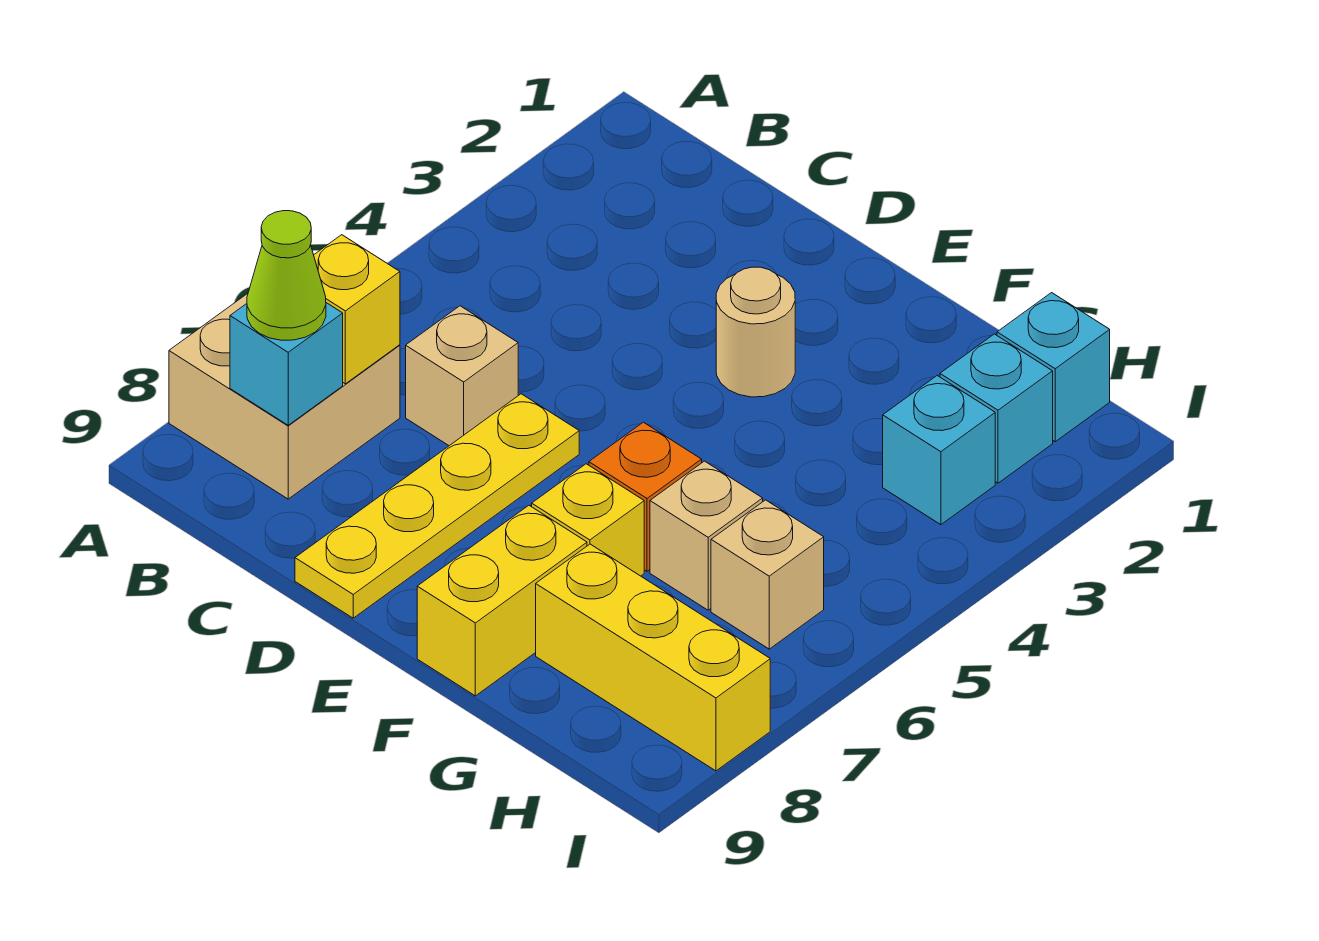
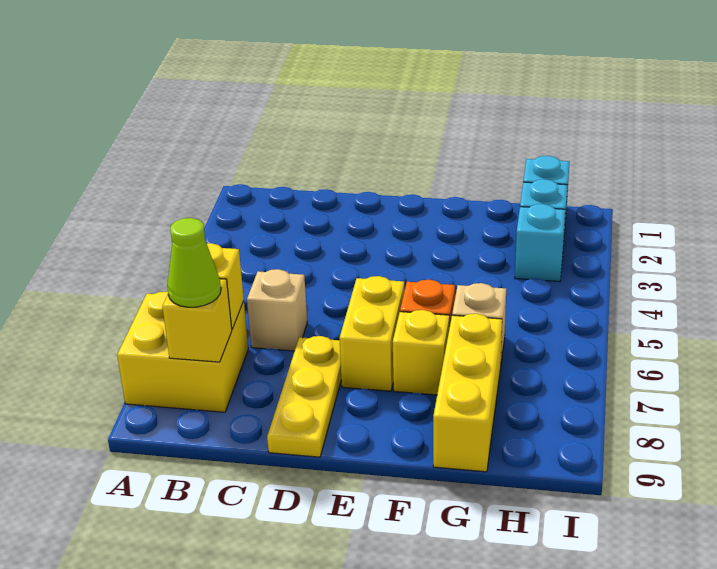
tan brick A7:B8 level 1 -> yellow brick A7:B8 level 1
cyan brick B8 level 2 -> yellow brick B8 level 2
yellow plate D6:D9 level 1 -> yellow plate D7:D9 level 1
tan round brick E3 level 1 -> none
yellow brick F8:F9 level 1 -> yellow brick E6:E7 level 1
yellow brick G8:I8 level 1 -> yellow brick G7:G9 level 1
tan brick H6 level 1 -> none

